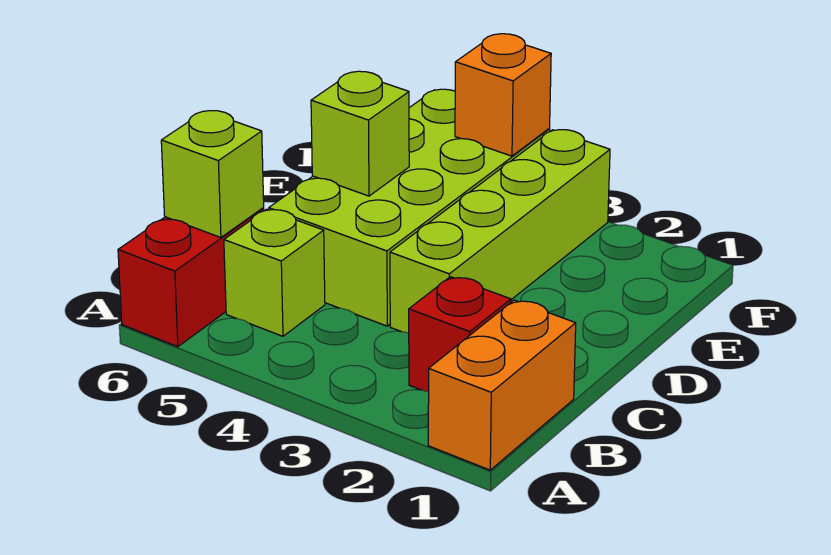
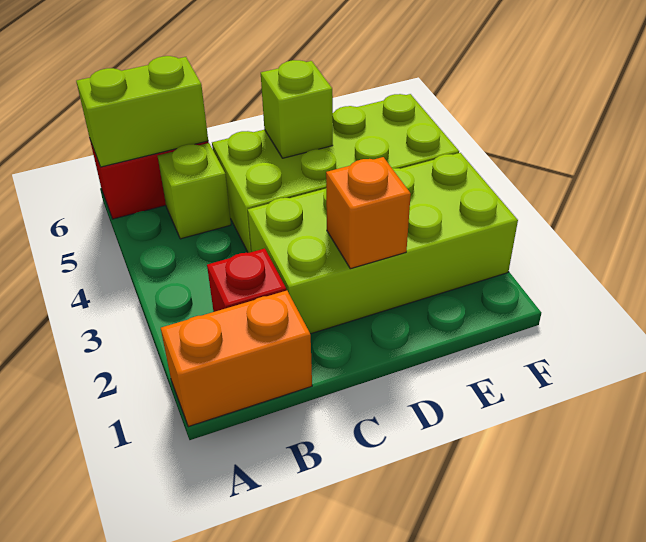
lime brick B6 level 2 -> lime brick A6:B6 level 2
lime brick C3:F3 level 1 -> lime brick C2:F3 level 1
orange brick F4 level 2 -> orange brick D2 level 2

